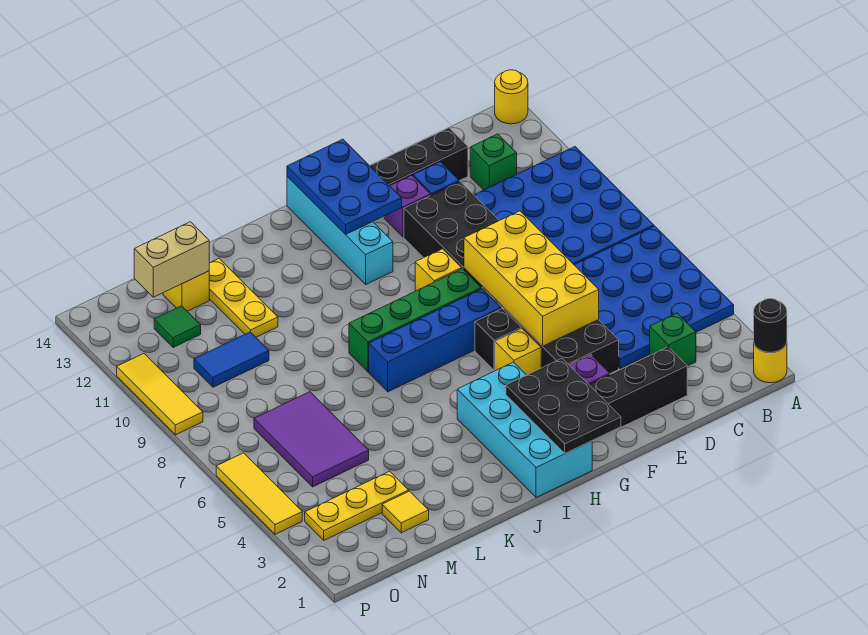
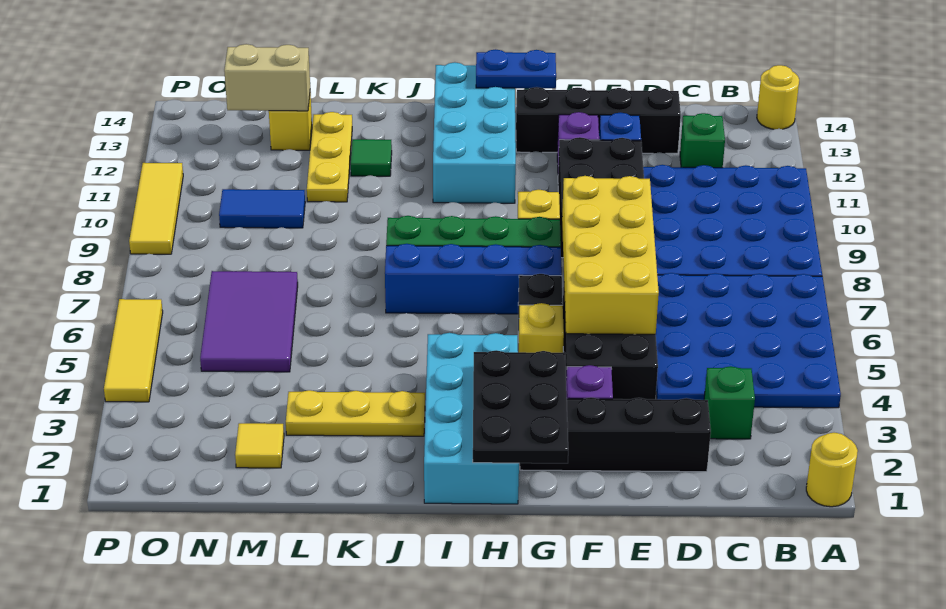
black round brick A1 level 2 -> none
blue plate G12:H14 level 2 -> blue plate G14:H14 level 2
cyan brick H11:H14 level 1 -> cyan brick H11:I14 level 1
yellow plate M3:O3 level 1 -> yellow plate J3:L3 level 1
green tile N12 level 1 -> green tile K12 level 1

